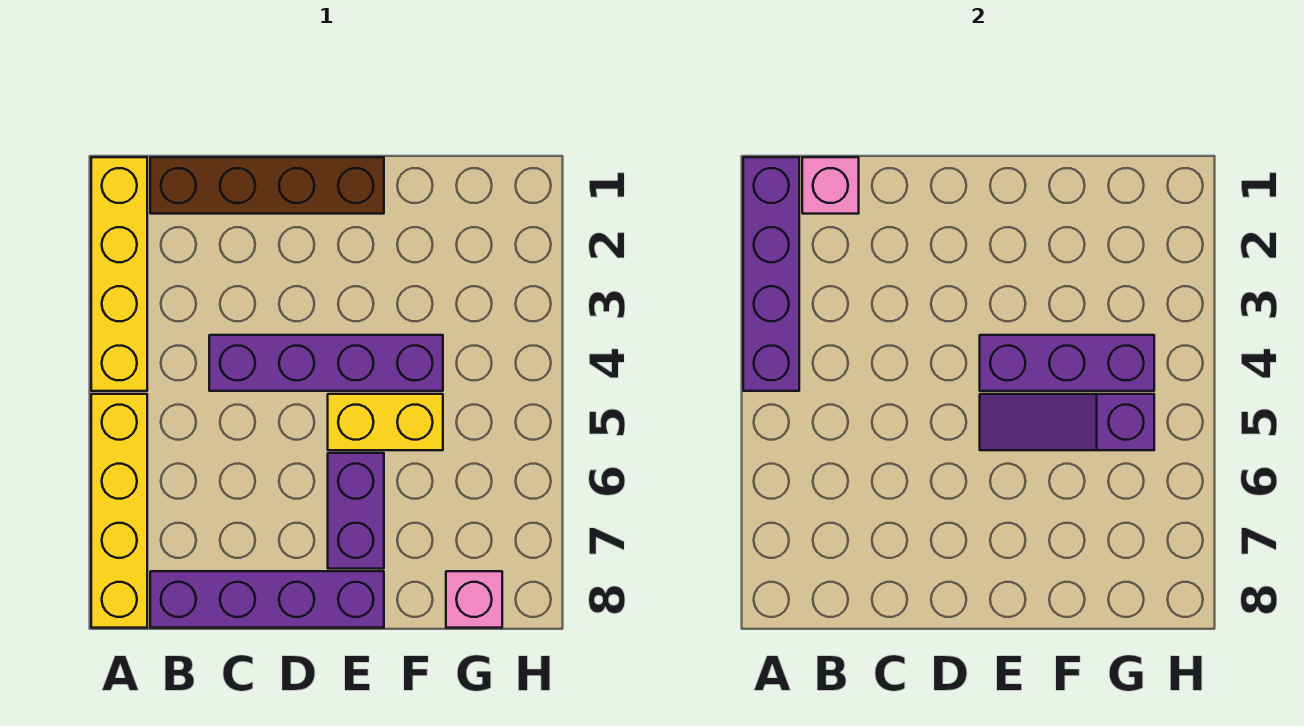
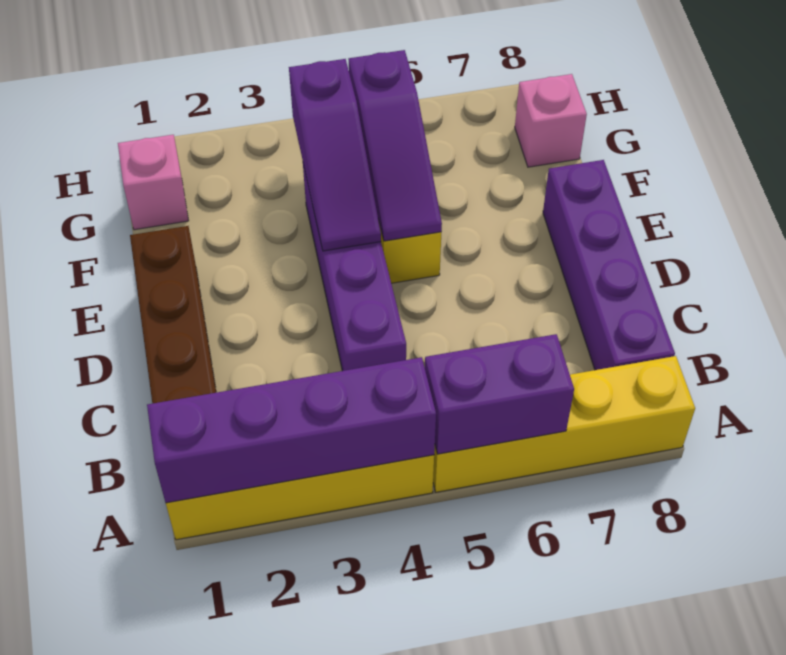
pink brick B1 level 2 -> pink brick G1 level 1
purple brick E4:G4 level 2 -> purple slope E4:G4 level 2 top G
purple brick E6:E7 level 1 -> purple brick A5:A6 level 2

